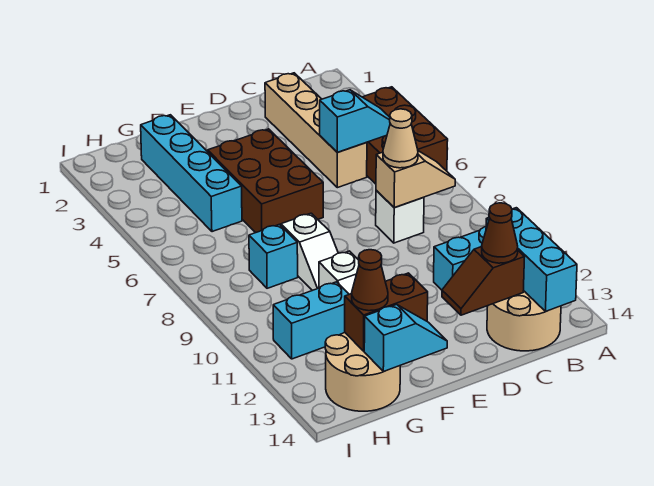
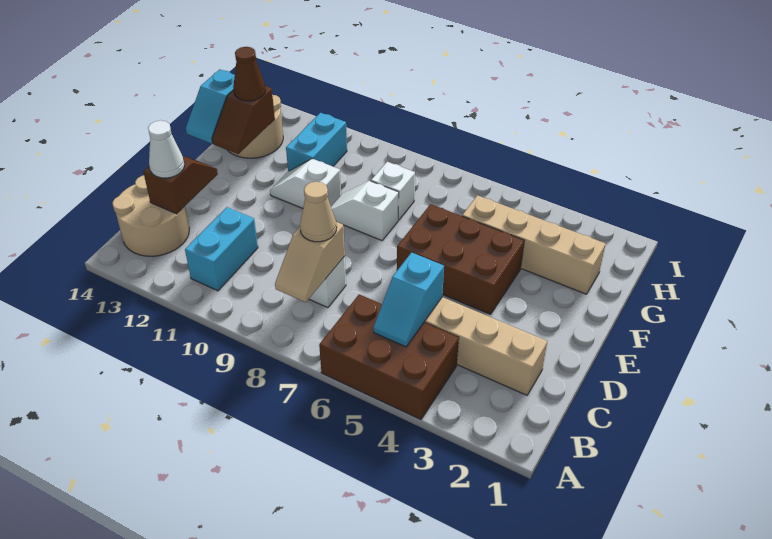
cyan brick B12:B14 level 2 -> none
brown cone C13 level 3 -> white cone C13 level 3
brown brick F13:G13 level 2 -> brown slope F13:G13 level 2 top G
cyan brick G2:G5 level 1 -> tan brick G2:G5 level 1
cyan brick G8 level 1 -> white brick G8 level 1

